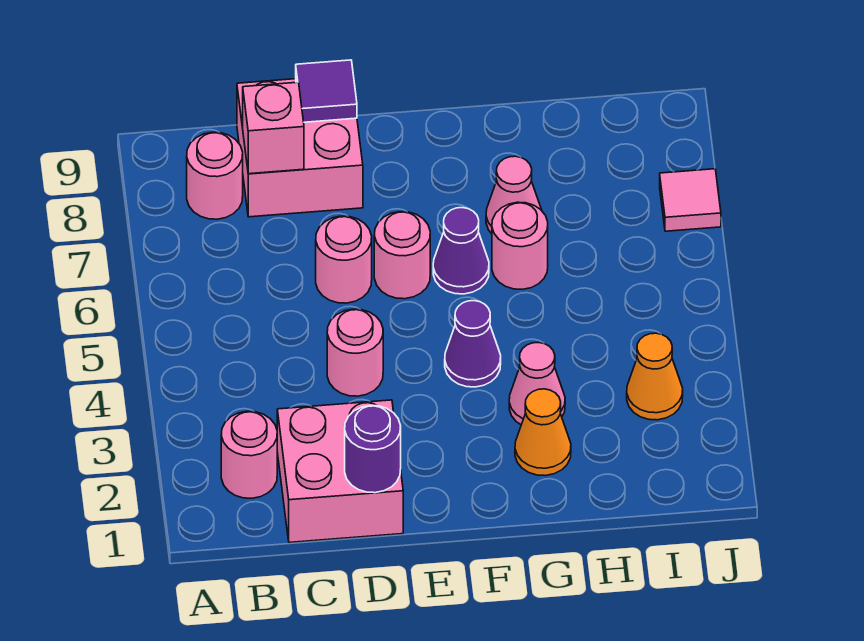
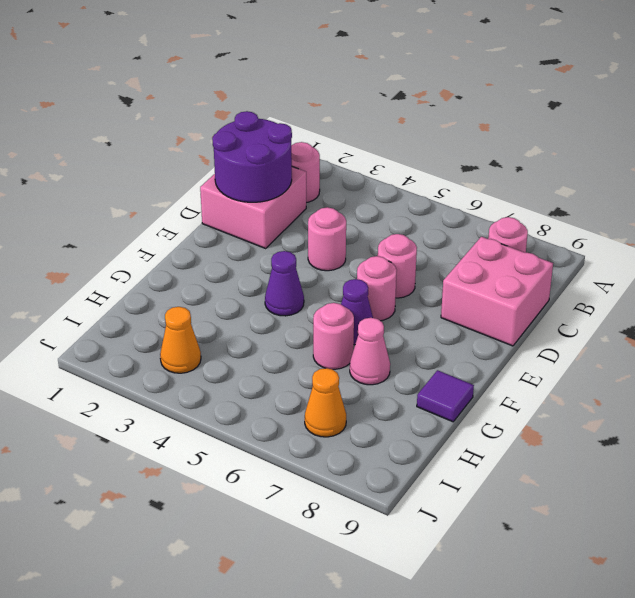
pink brick C8 level 2 -> none
purple round brick D1 level 2 -> purple round brick C1:D2 level 2
purple tile D9 level 2 -> purple tile G9 level 1
orange cone G2 level 1 -> orange cone I7 level 1
pink cone G3 level 1 -> none
pink tile J7 level 1 -> none

